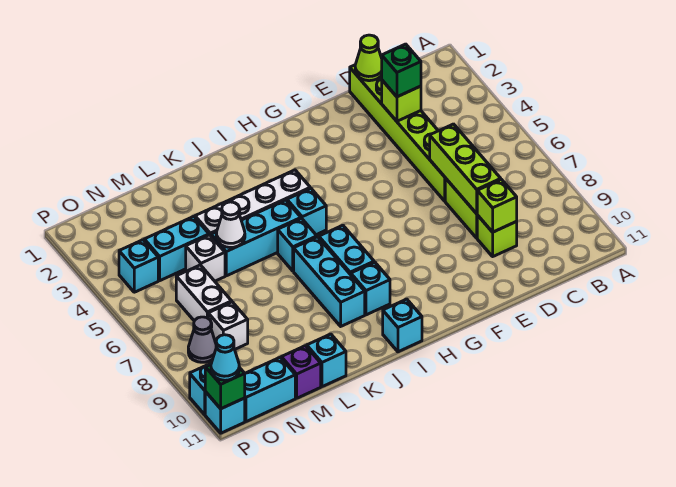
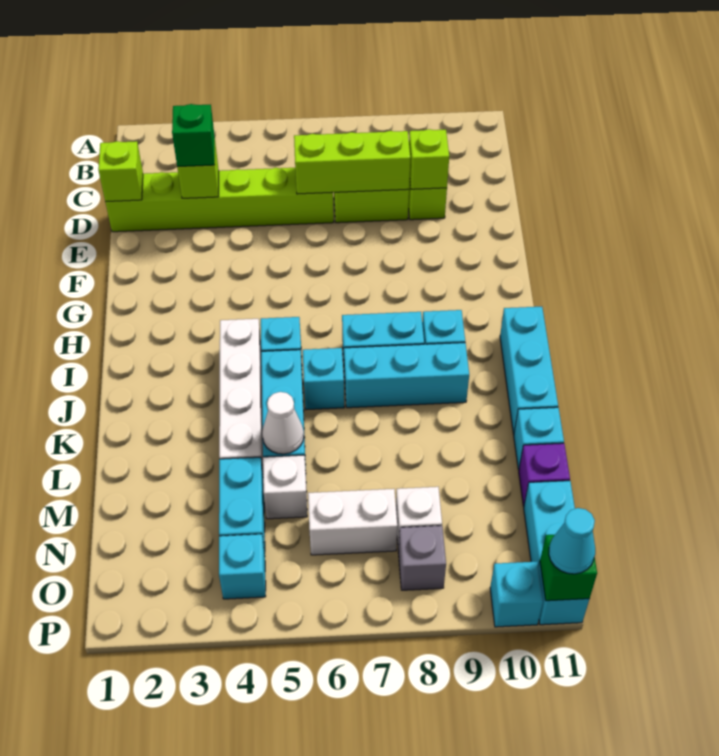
lime cone D1 level 2 -> lime brick D1 level 2
cyan brick I11 level 1 -> cyan brick I11:K11 level 1
grey cone O8 level 1 -> grey brick O8 level 1

